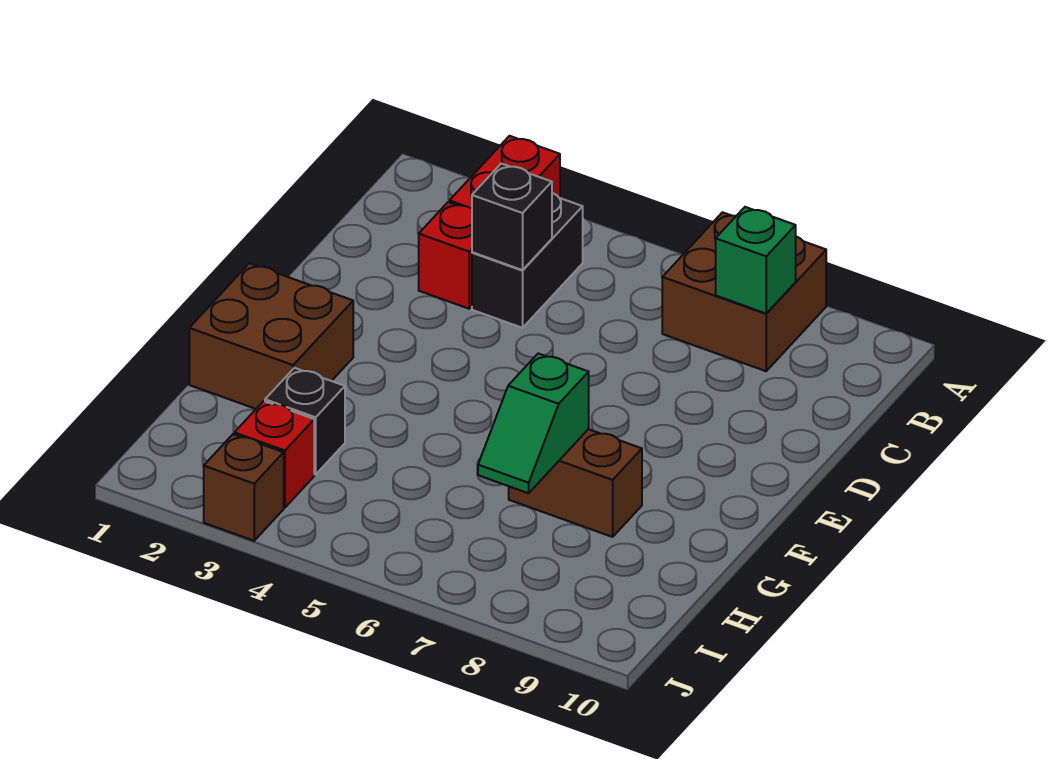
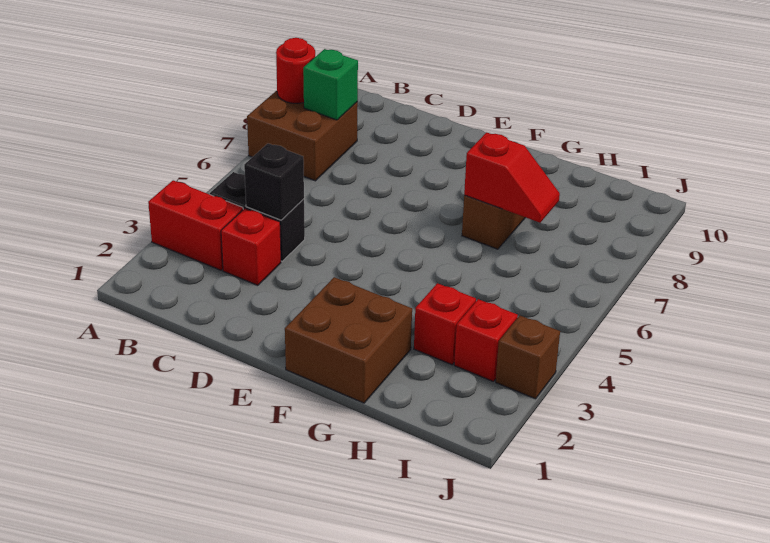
none -> red round brick A8 level 2
green slope G7:H7 level 2 top G -> red slope G7:H7 level 2 top G
black brick H3 level 1 -> red brick H3 level 1

